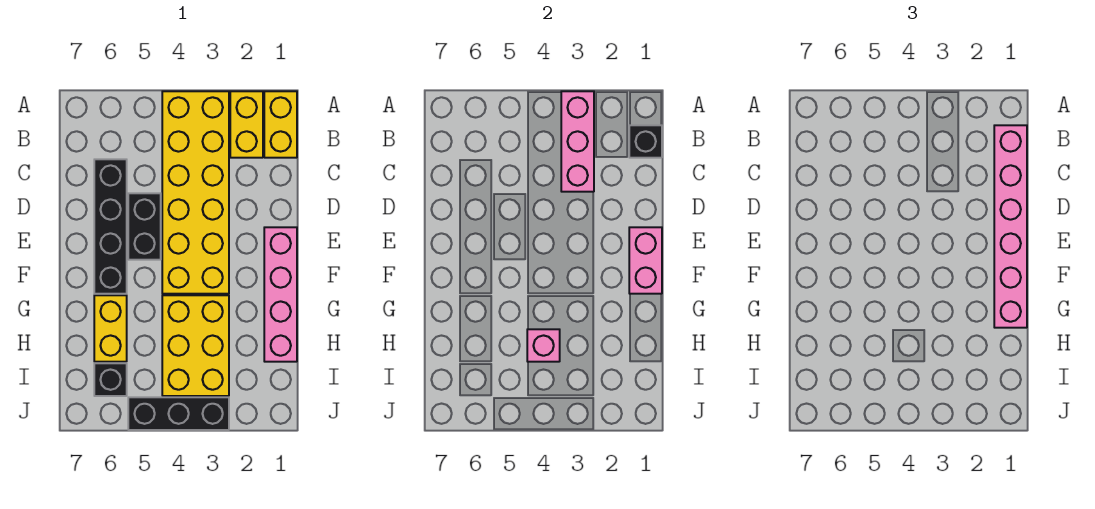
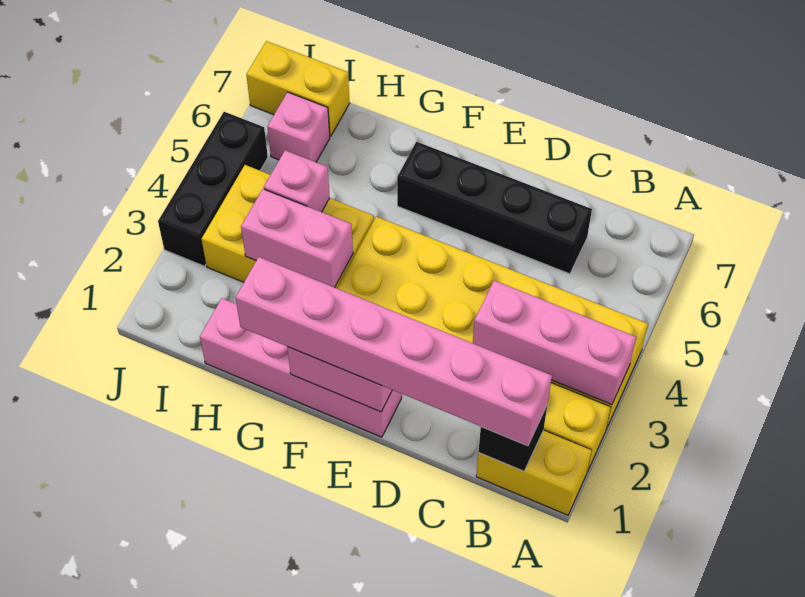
black brick D5:E5 level 1 -> none
none -> pink brick G3:H3 level 2
yellow brick G6:H6 level 1 -> yellow brick I7:J7 level 1
black brick I6 level 1 -> pink brick I6 level 1

